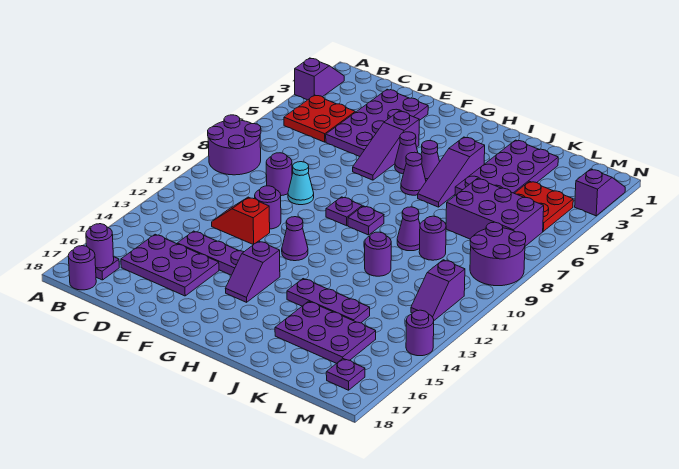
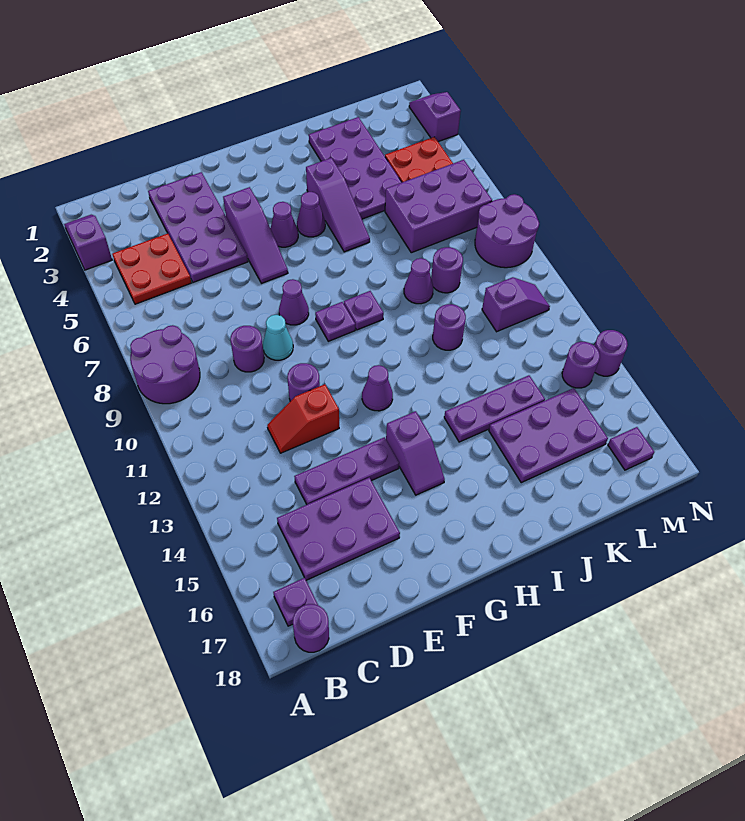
purple round brick B17 level 2 -> purple round brick M14 level 1
purple cone H6 level 1 -> purple cone F8 level 1
purple slope M11:M12 level 1 top 11 -> purple slope L11:M11 level 1 top L

